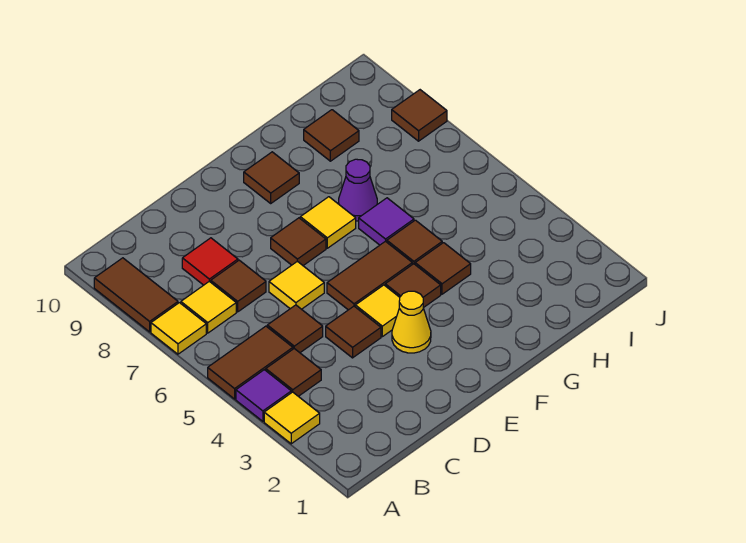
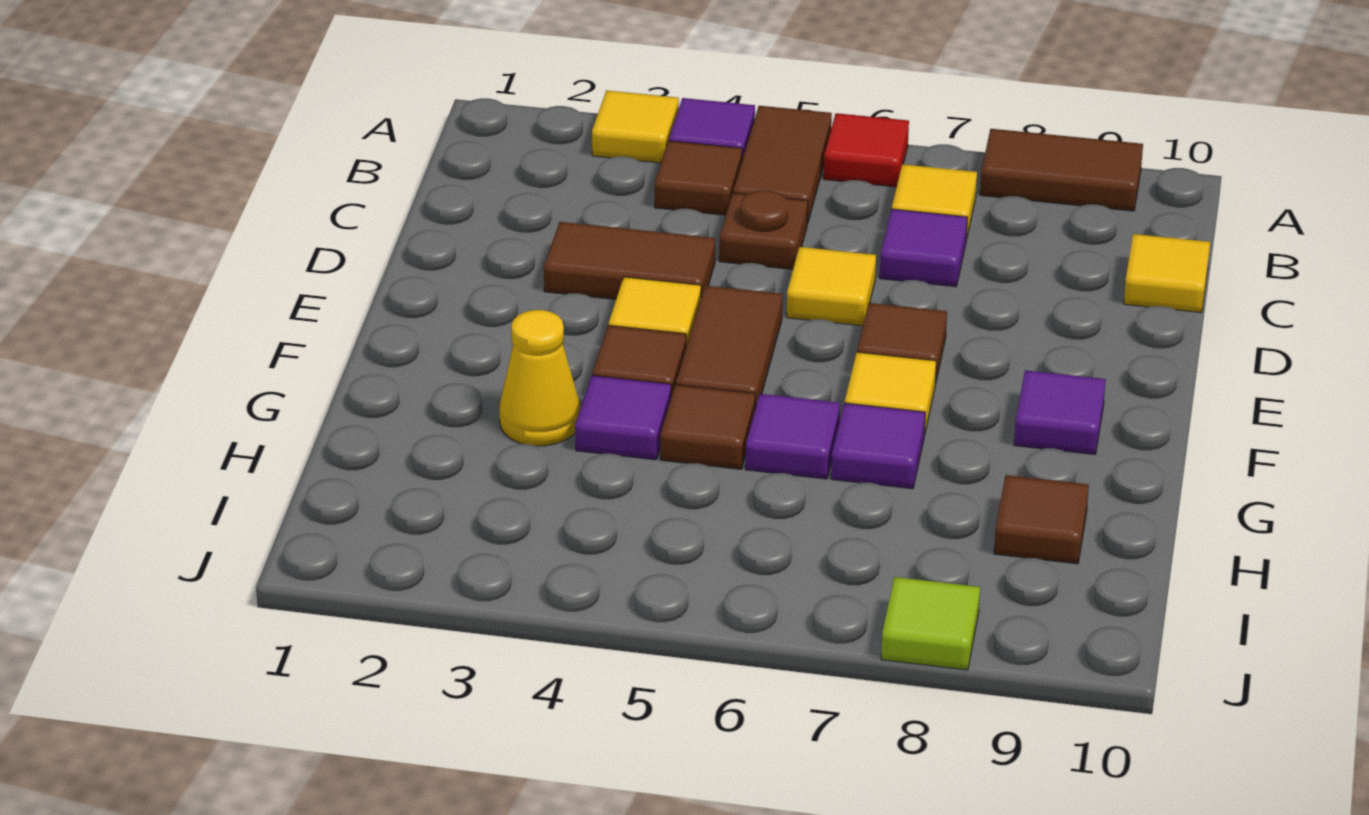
yellow tile A7 level 1 -> yellow tile C10 level 1
brown tile C5 level 1 -> brown plate C5 level 1
brown tile C7 level 1 -> purple tile C7 level 1
red tile C8 level 1 -> red tile A6 level 1
brown tile D4 level 1 -> brown tile D3:D4 level 1
yellow cone E3 level 1 -> yellow cone G3 level 1
brown tile F9 level 1 -> purple tile F9 level 1
brown tile G4 level 1 -> purple tile G4 level 1
purple cone G7 level 1 -> purple tile G7 level 1
brown tile J8 level 1 -> lime tile J8 level 1

